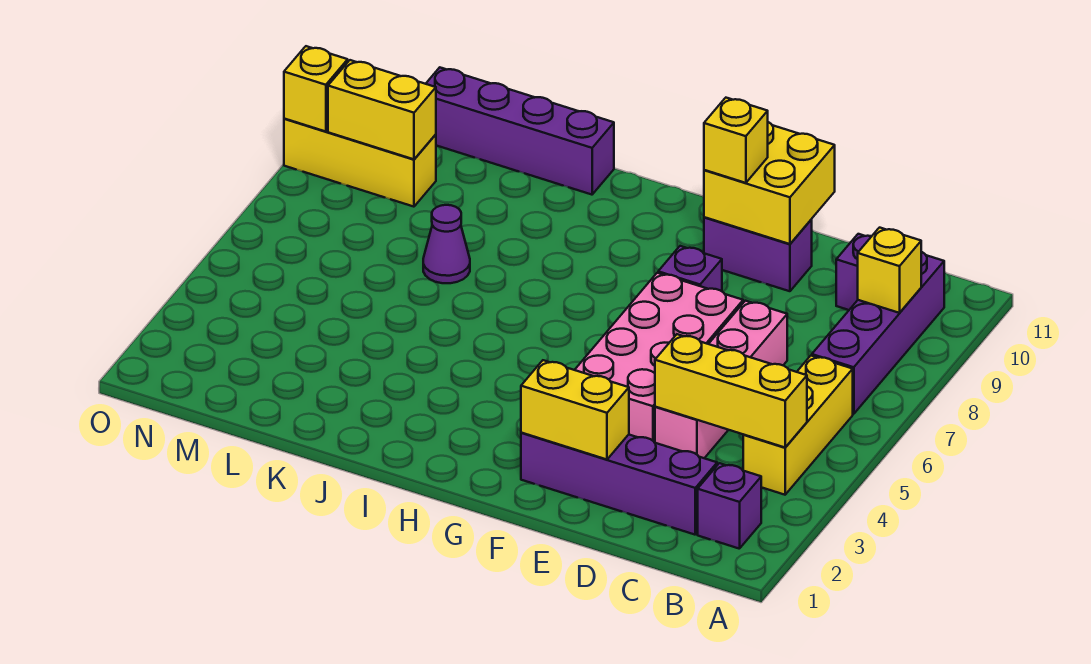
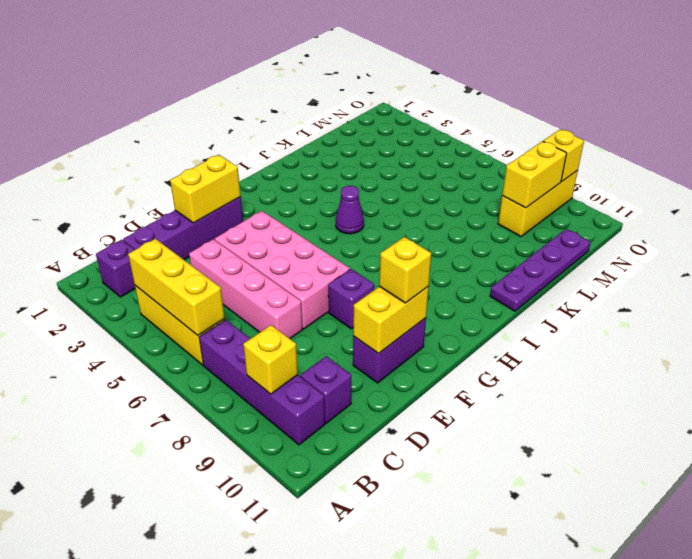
yellow brick B4:D4 level 2 -> yellow brick B4:B6 level 2
yellow brick E10:F11 level 2 -> yellow brick E10:F10 level 2
purple brick J11:M11 level 1 -> purple plate J11:M11 level 1
purple cone K7 level 1 -> purple cone I5 level 1

